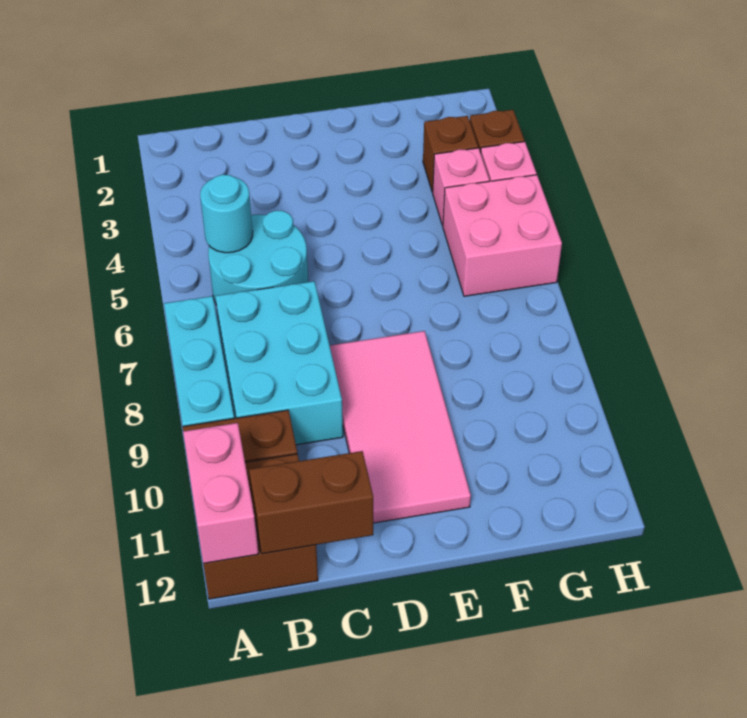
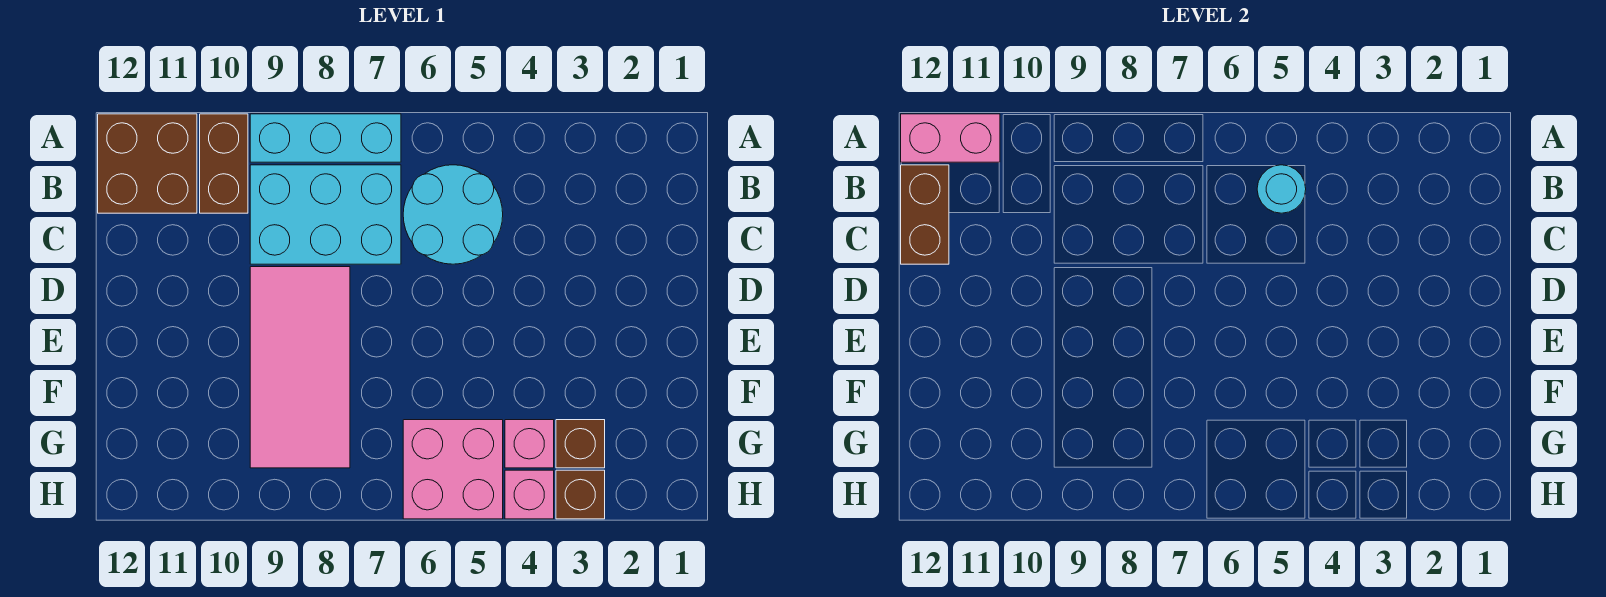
pink tile D8:E11 level 1 -> pink tile D8:G9 level 1

